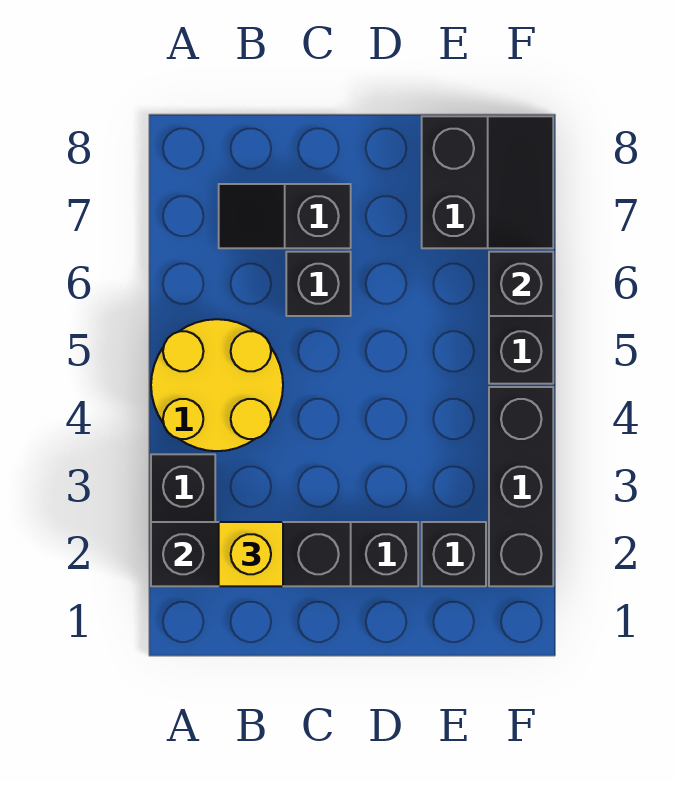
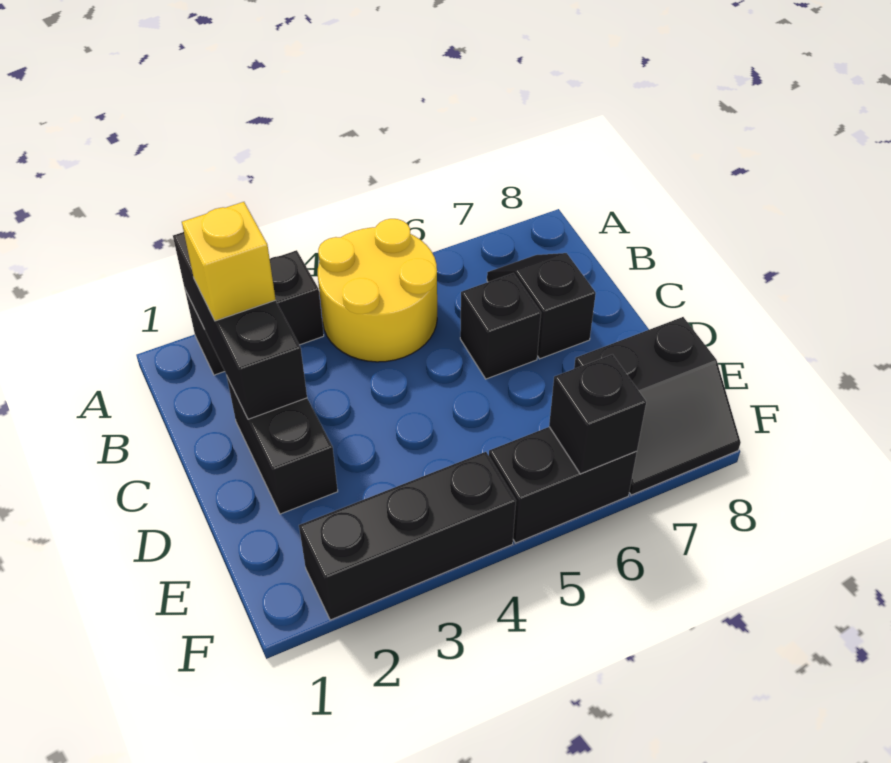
black brick E2 level 1 -> none

